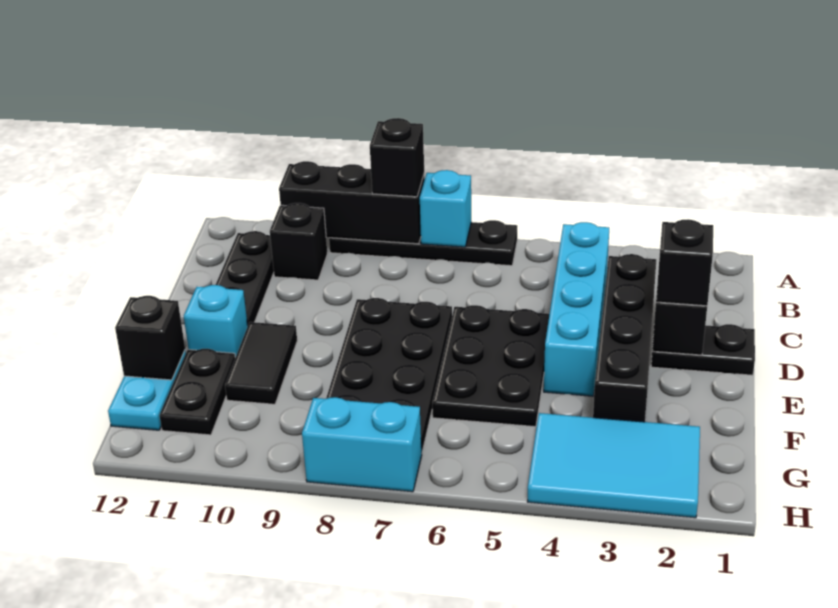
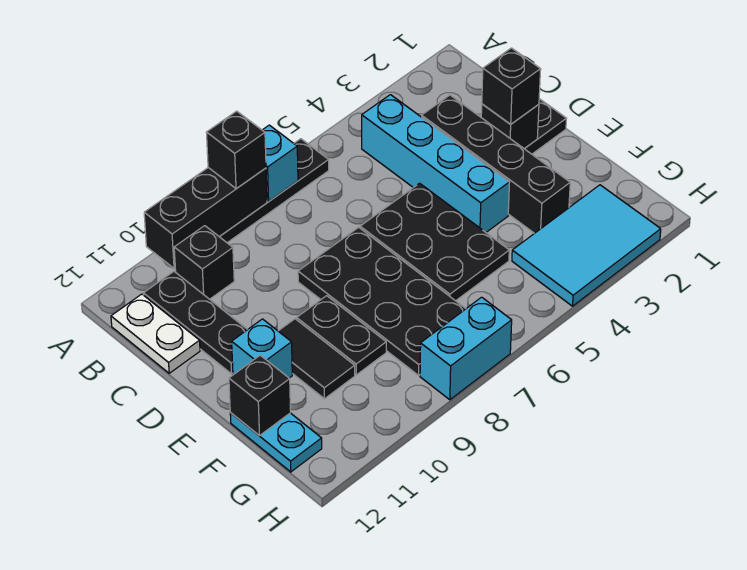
none -> white plate B12:C12 level 1
black plate F11:G11 level 1 -> black plate E9:F9 level 1

